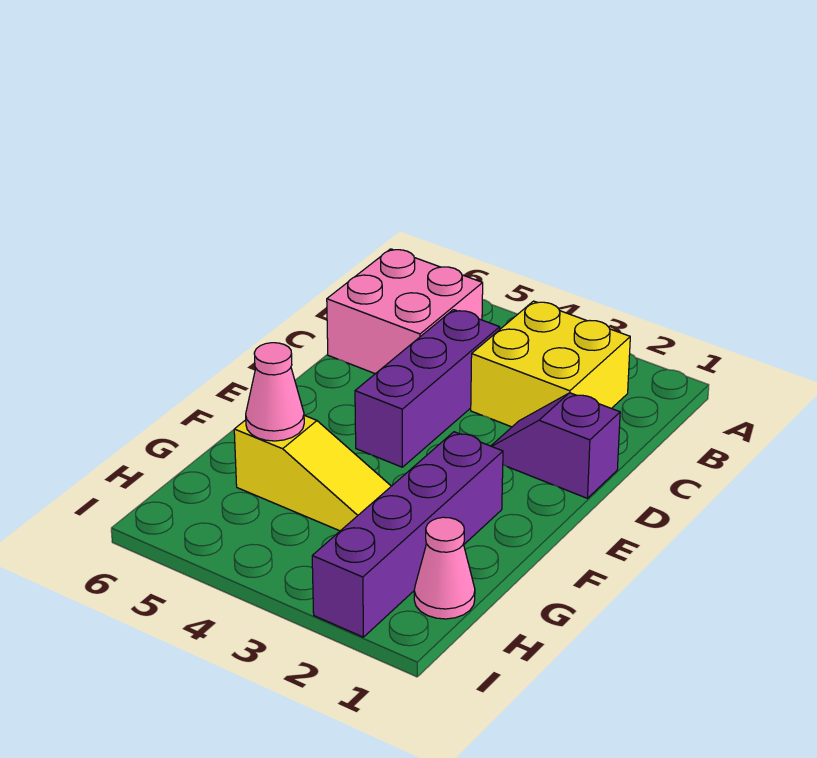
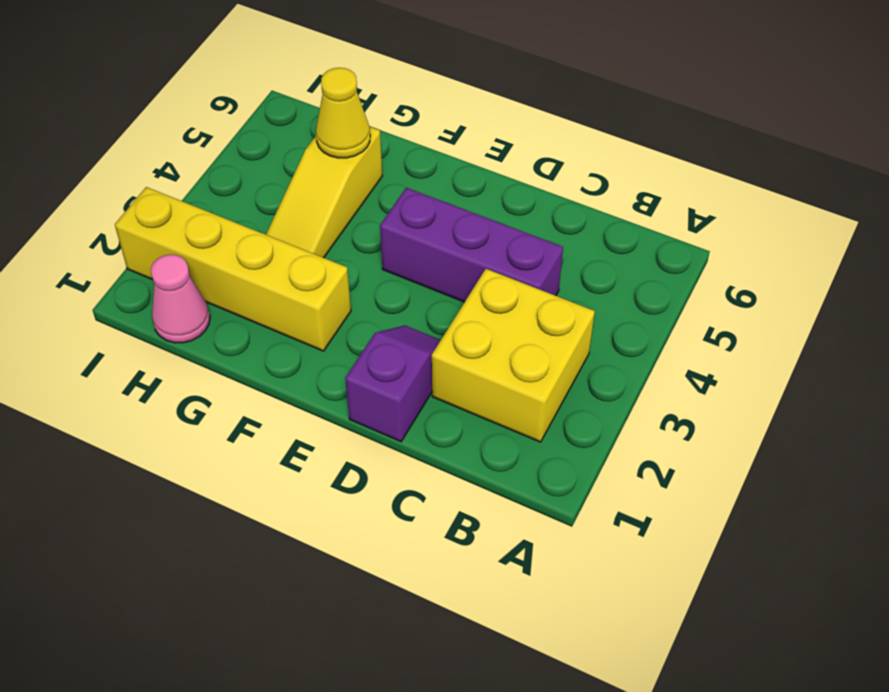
pink brick B5:C6 level 1 -> none
purple brick F2:I2 level 1 -> yellow brick F2:I2 level 1
pink cone G5 level 2 -> yellow cone G5 level 2

